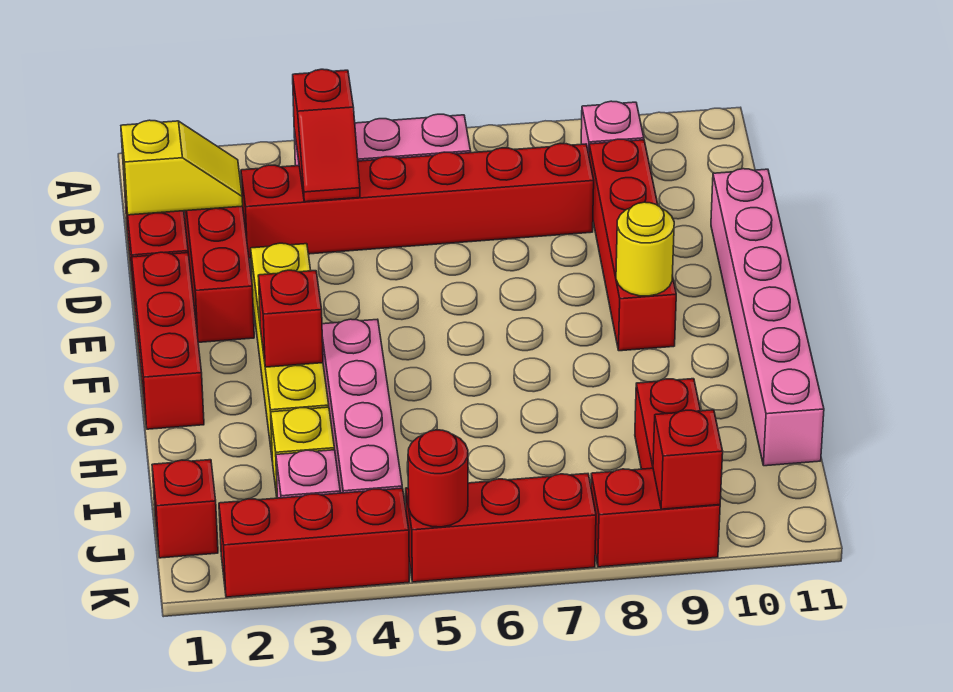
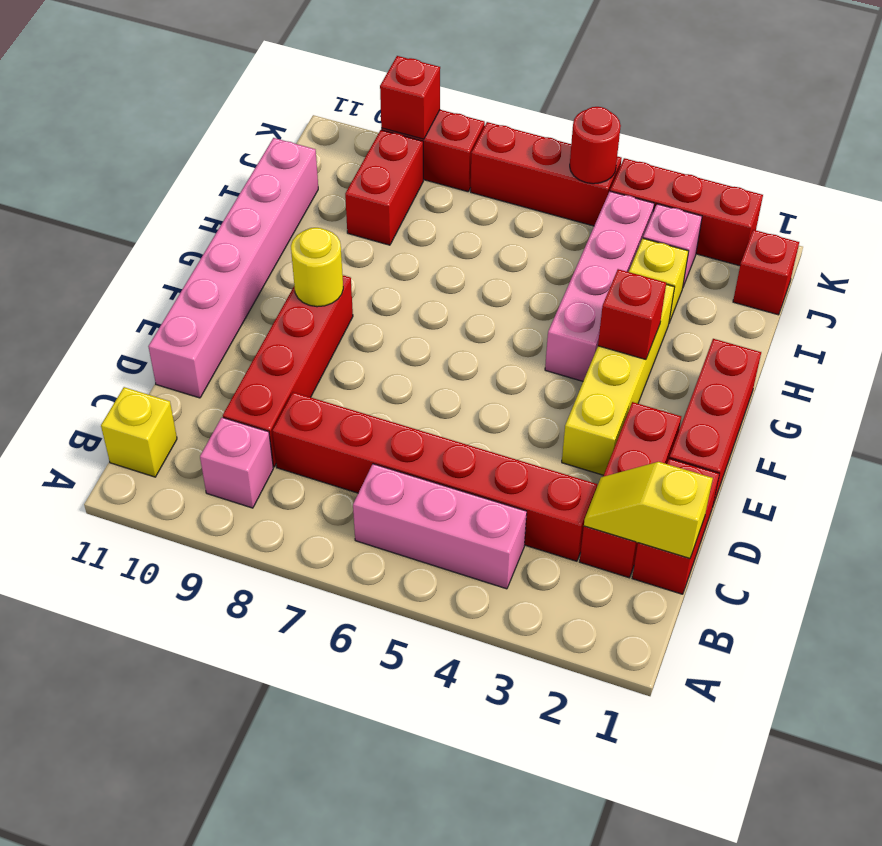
red slope B4:C4 level 2 top B -> none
none -> yellow brick B11 level 1

